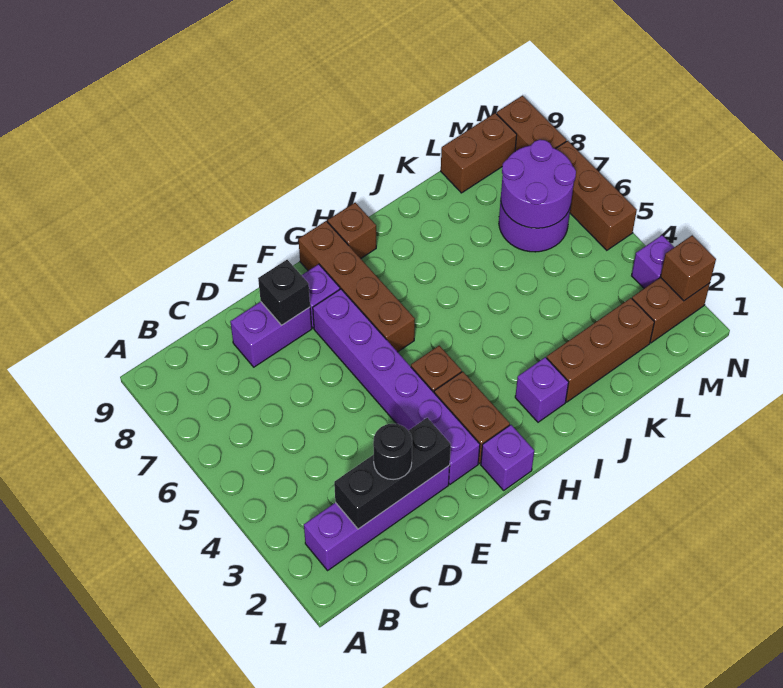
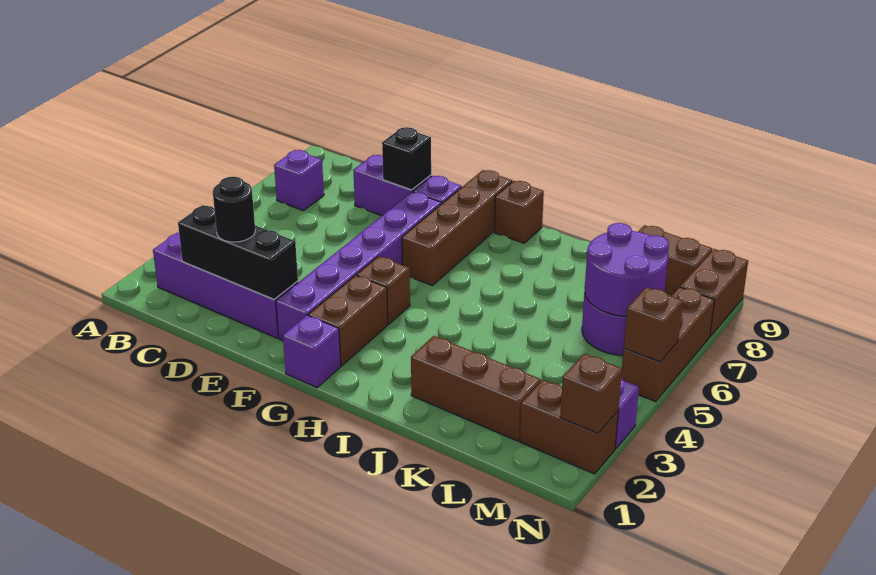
purple brick I2 level 1 -> purple brick B7 level 1
none -> brown brick N5 level 2

